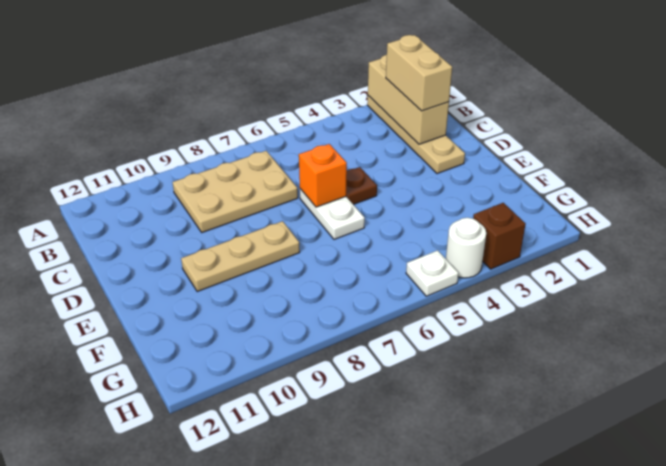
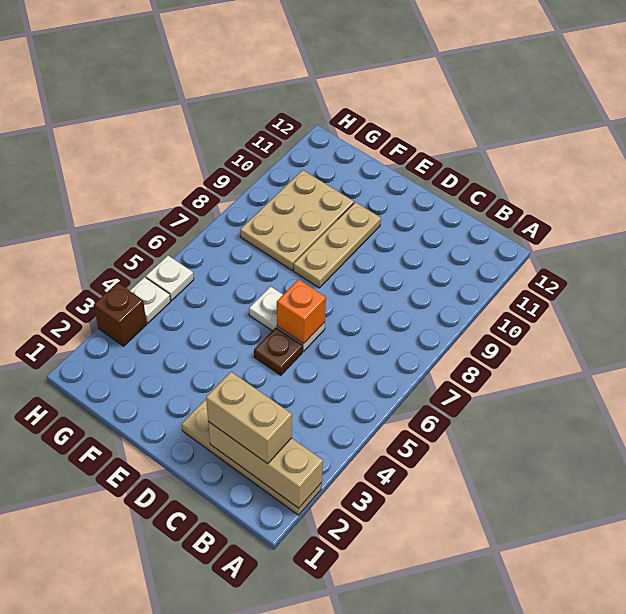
tan plate B7:C9 level 1 -> tan plate F8:G10 level 1
white round brick H4 level 1 -> white plate H4 level 1

